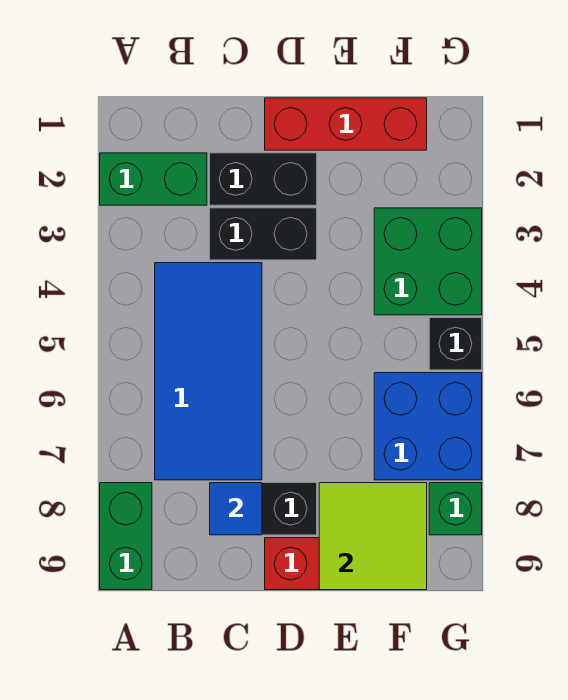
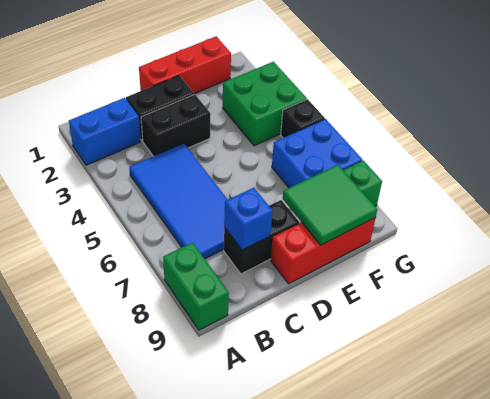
green brick A2:B2 level 1 -> blue brick A2:B2 level 1
blue tile C8 level 2 -> blue brick C8 level 2
lime tile E8:F9 level 2 -> green tile E8:F9 level 2

